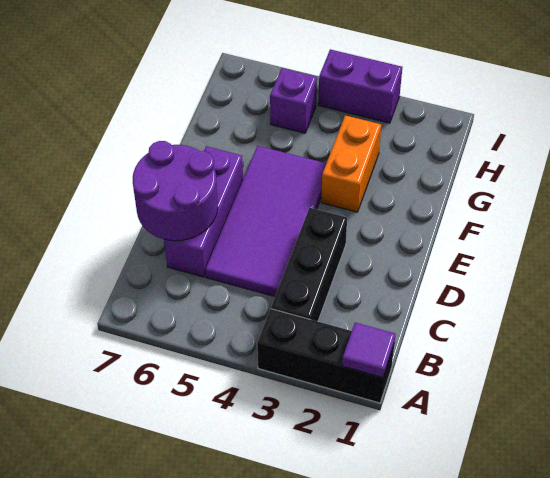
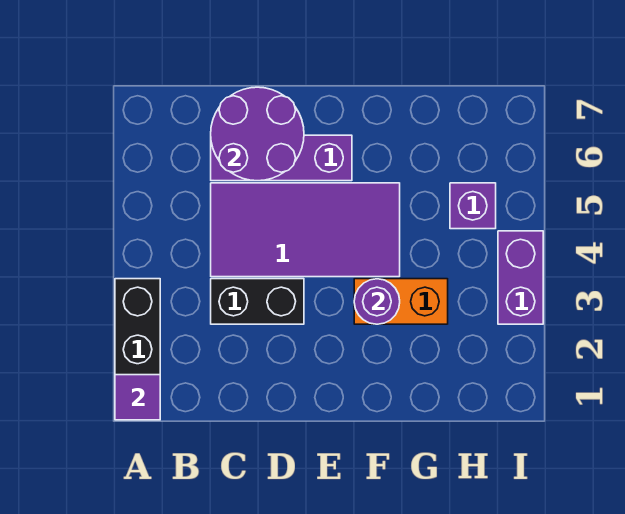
black brick B3:D3 level 1 -> black brick C3:D3 level 1
none -> purple round brick F3 level 2

